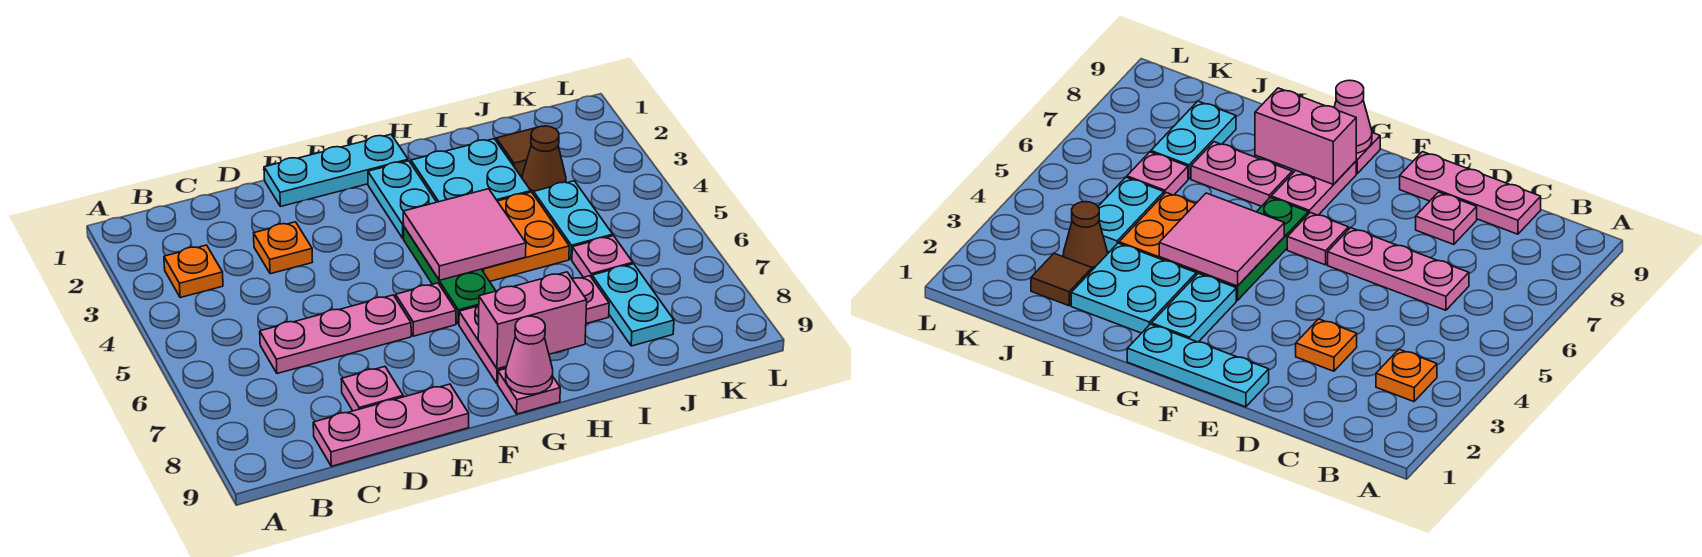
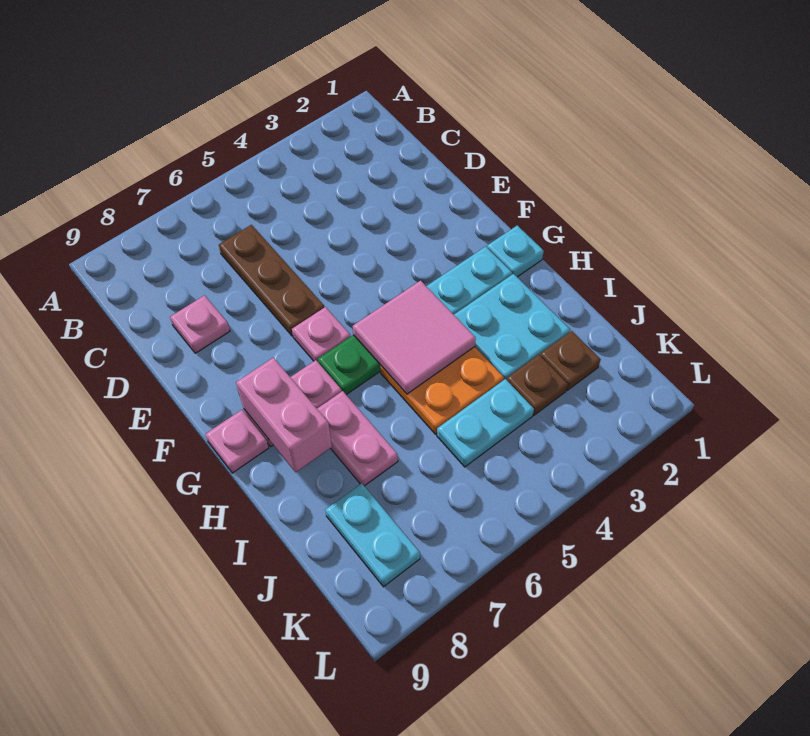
orange plate B3 level 1 -> none
pink plate C6:E6 level 1 -> brown plate C6:E6 level 1
pink plate C9:E9 level 1 -> none
orange plate D3 level 1 -> none
cyan plate E1:G1 level 1 -> cyan plate G1 level 1
pink cone G9 level 2 -> none
brown tile J2 level 1 -> brown plate J2 level 1
brown cone J3 level 1 -> brown plate J3 level 1
pink plate J6 level 1 -> none
cyan plate J7:J8 level 1 -> cyan plate J8:K8 level 1

